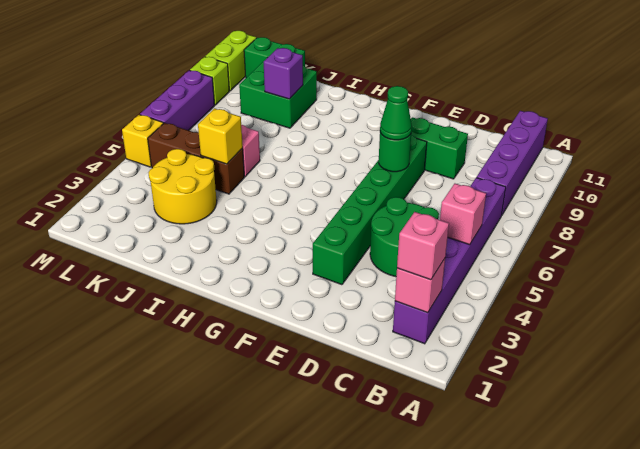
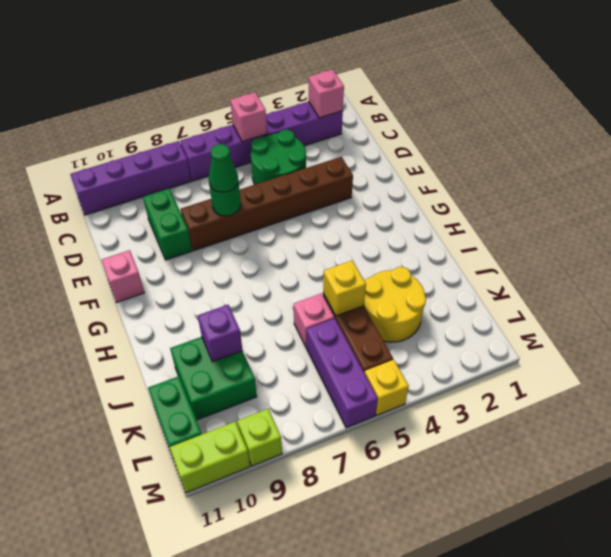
pink brick B2 level 3 -> pink brick F11 level 1
green brick E3:E8 level 1 -> brown brick E3:E8 level 1
purple brick M6:M8 level 1 -> purple brick K6:M6 level 1

